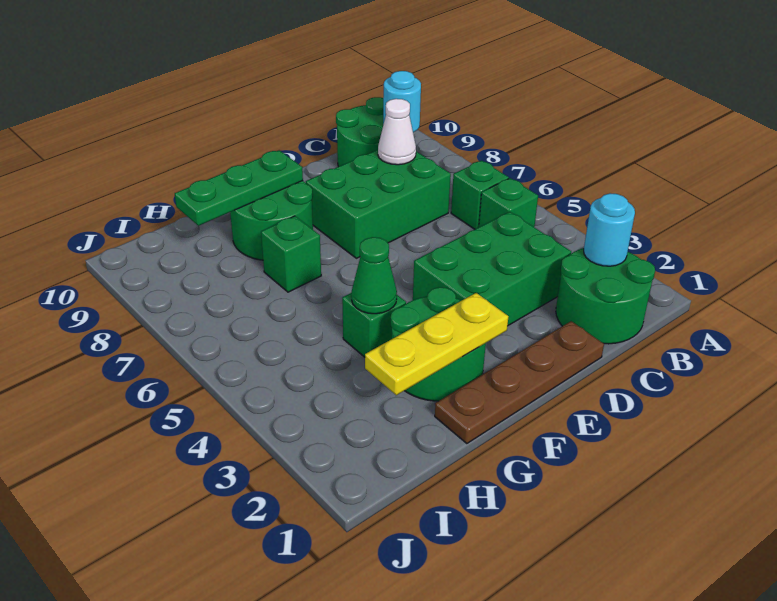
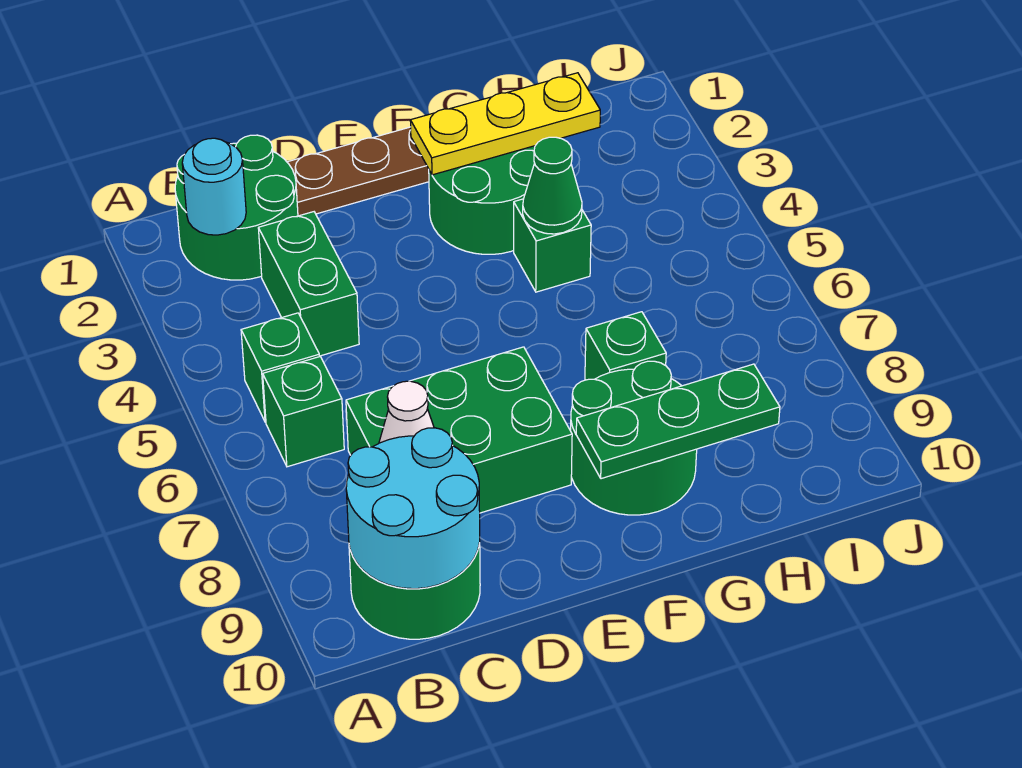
cyan round brick B9 level 2 -> cyan round brick B9:C10 level 2
green brick C3:E4 level 1 -> green brick C3:C4 level 1

